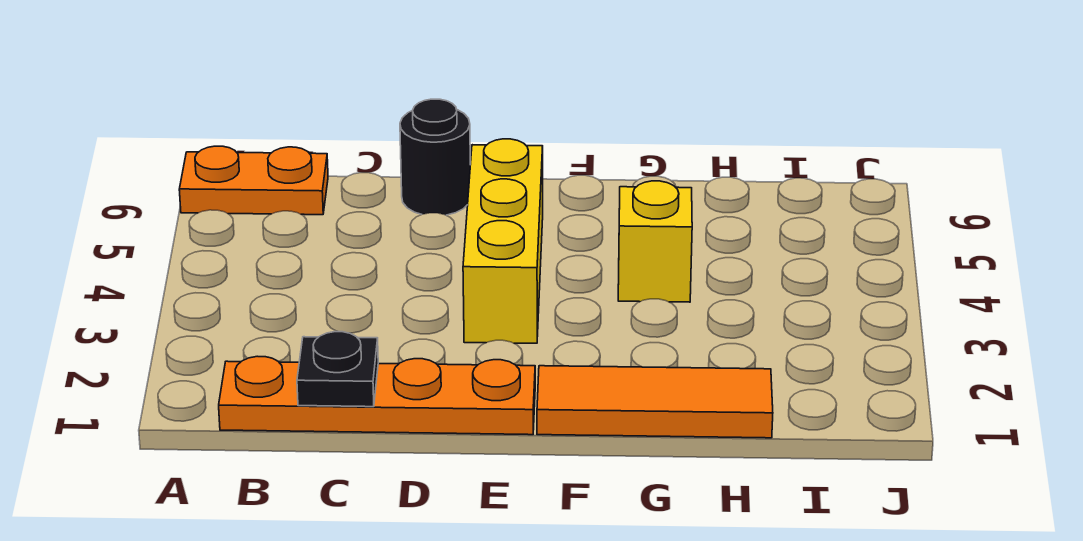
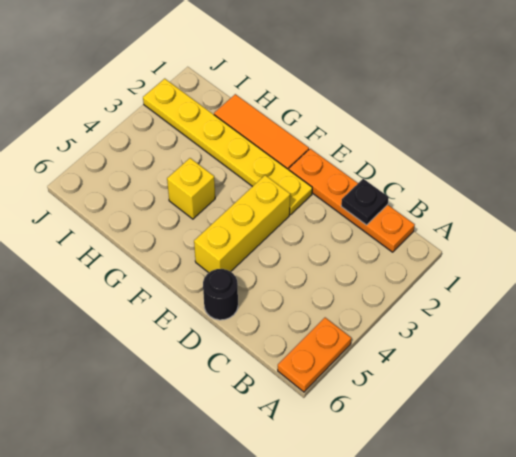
orange plate A6:B6 level 1 -> orange plate A5:A6 level 1
none -> yellow plate E2:J2 level 1

